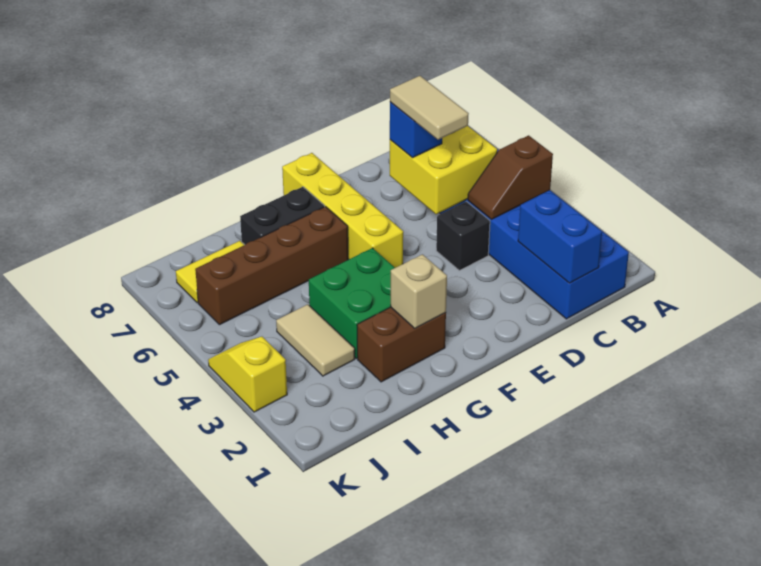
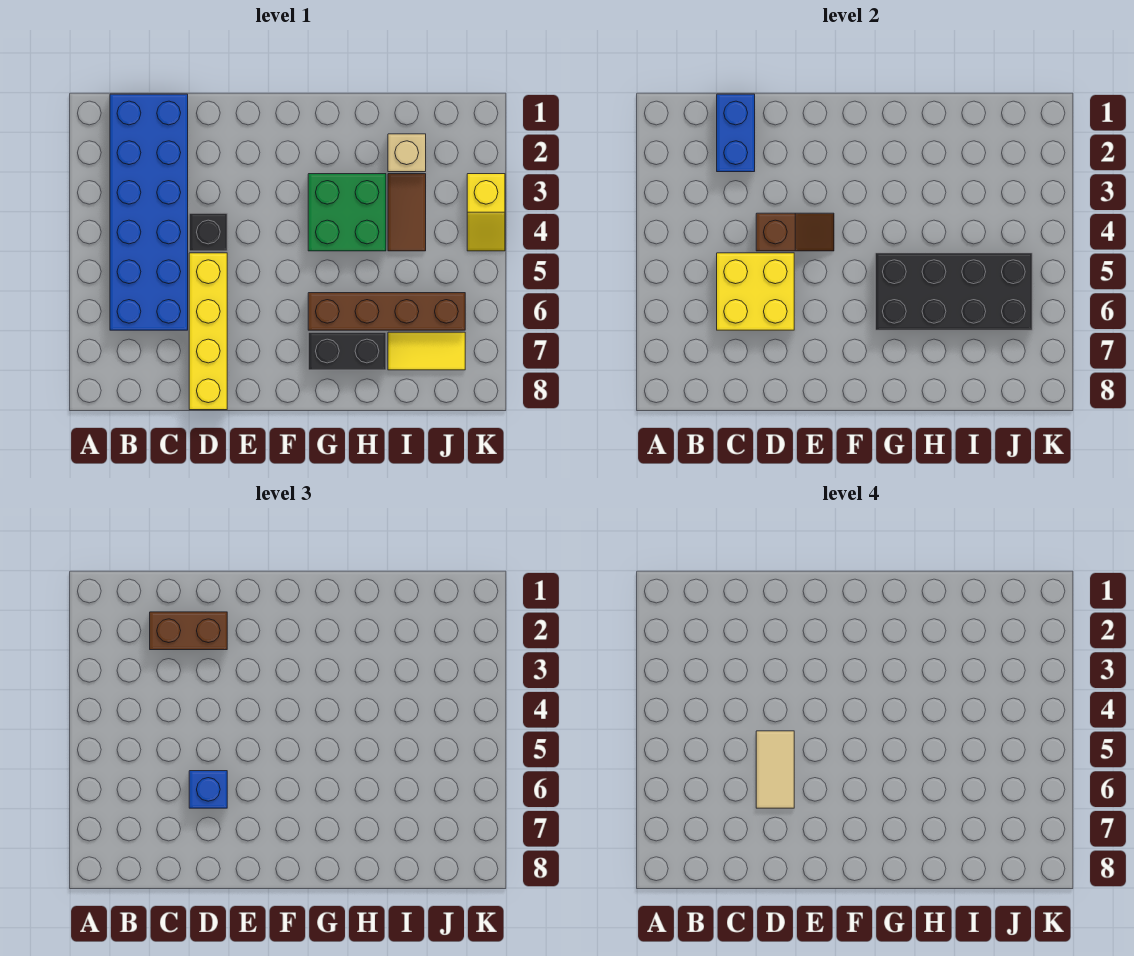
brown slope B4:C4 level 2 top B -> brown slope D4:E4 level 2 top D
yellow brick F5:F8 level 1 -> yellow brick D5:D8 level 1
brown brick G2:H2 level 1 -> brown brick C2:D2 level 3
tan brick G2 level 2 -> tan brick I2 level 1
none -> black brick G5:J6 level 2
tan tile I3:I4 level 1 -> brown tile I3:I4 level 1

